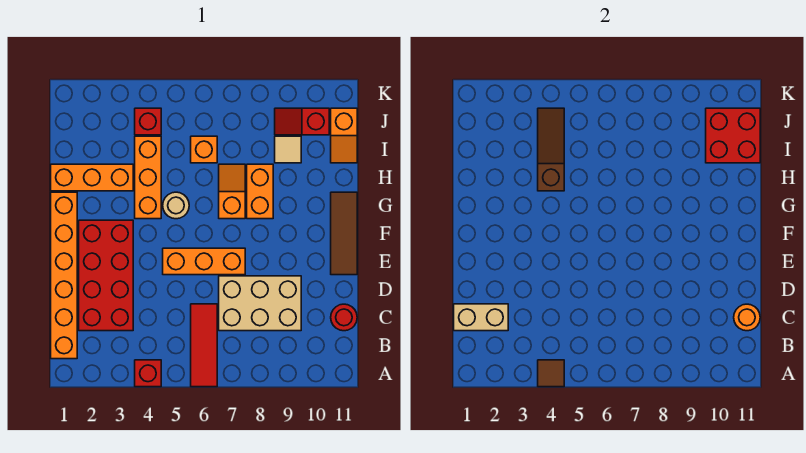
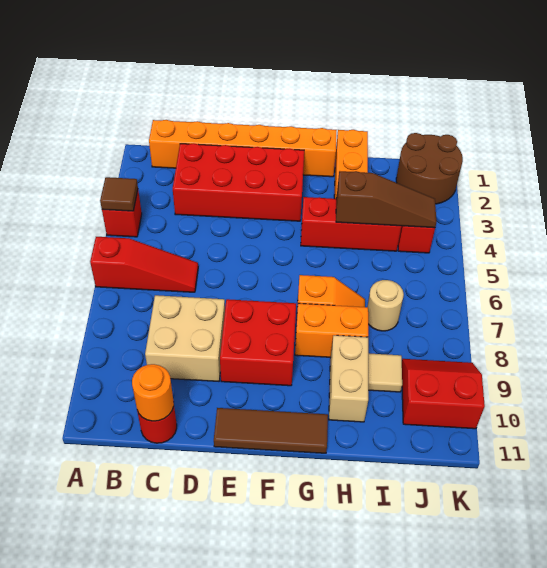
red tile A6:C6 level 1 -> red slope A6:C6 level 1 top A
tan brick C1:C2 level 2 -> tan brick H9:H10 level 1
tan brick C7:D9 level 1 -> tan brick C8:D9 level 1
orange brick E5:E7 level 1 -> none
orange brick G4:I4 level 1 -> red brick G4:I4 level 1
tan round brick G5 level 1 -> tan round brick I7 level 1
orange brick I6 level 1 -> none
red brick I10:J11 level 2 -> red brick E8:F9 level 1
orange slope I11:J11 level 1 top J -> none
none -> brown round brick J1:K2 level 1
red slope J9:J10 level 1 top 10 -> red slope J9:K10 level 1 top 10

